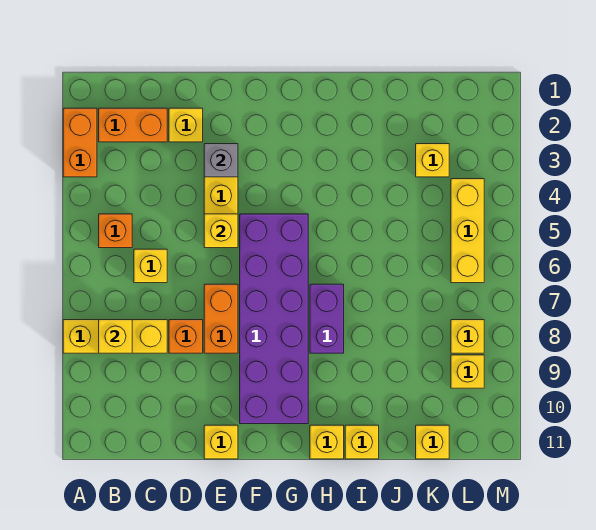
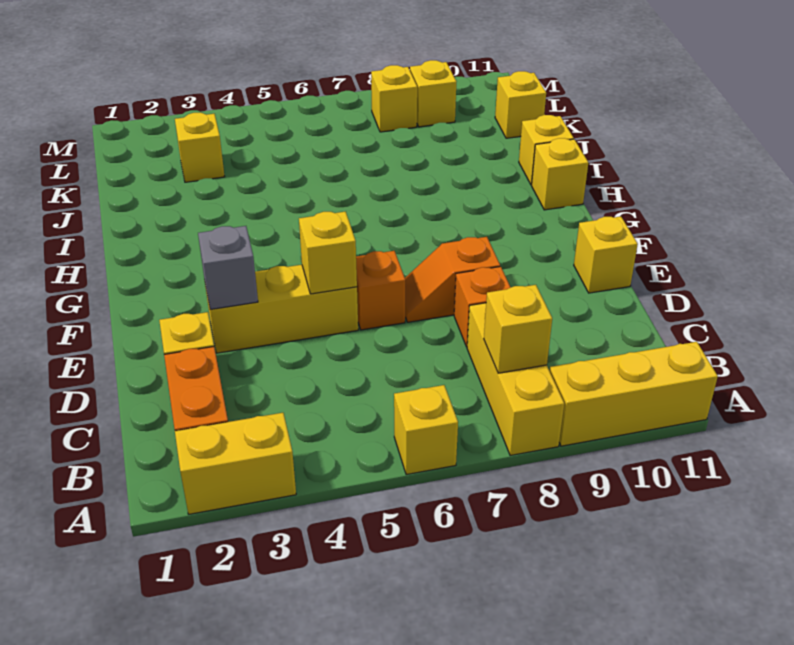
orange brick A2:A3 level 1 -> yellow brick A2:A3 level 1
orange brick B5 level 1 -> orange brick E6 level 1
yellow brick C6 level 1 -> yellow brick A6 level 1
orange brick E7:E8 level 1 -> orange slope E7:E8 level 1 top 8
purple brick F5:G10 level 1 -> none
purple brick H7:H8 level 1 -> none
yellow brick L4:L6 level 1 -> yellow brick A9:A11 level 1

